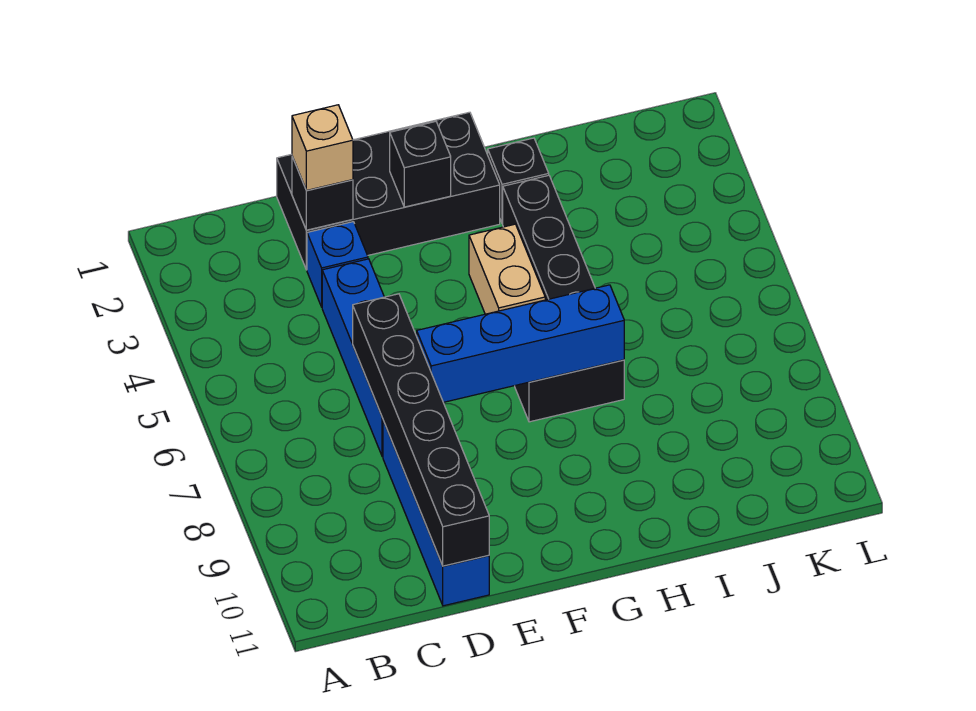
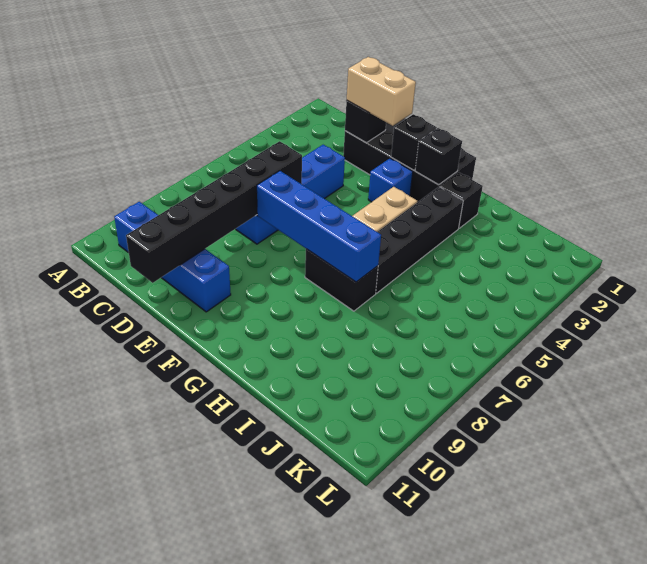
tan brick D2 level 3 -> tan brick D2:E2 level 3
blue brick D3 level 1 -> blue brick F3 level 1
blue brick D8:D11 level 1 -> blue brick B10:E10 level 1
none -> black brick G2 level 2

